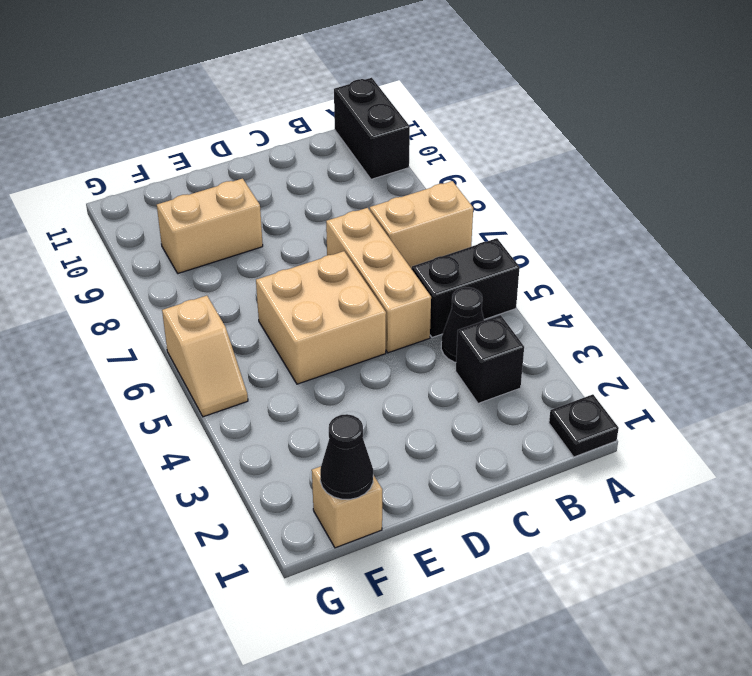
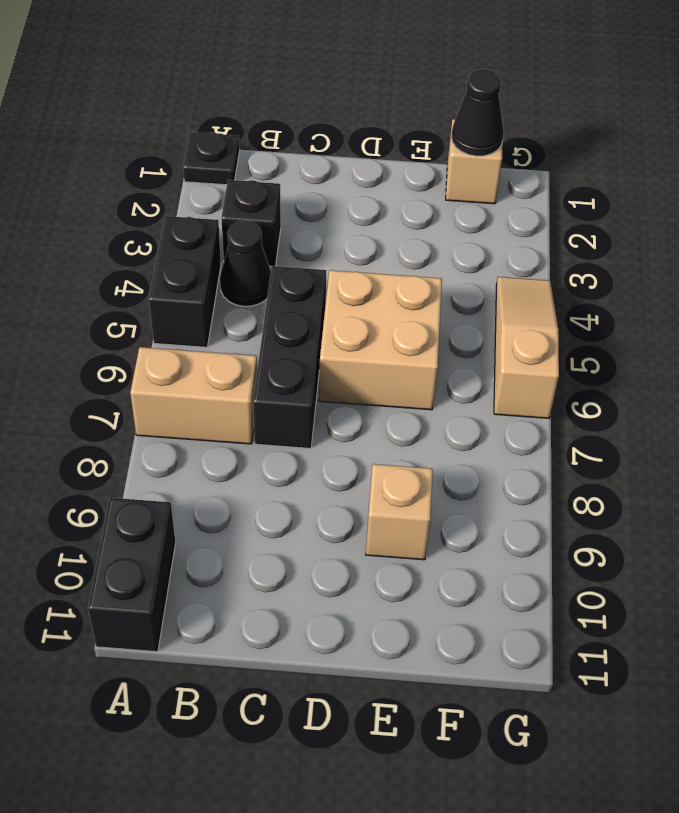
black brick A5:B5 level 1 -> black brick A4:A5 level 1
tan brick C5:C7 level 1 -> black brick C5:C7 level 1
tan brick E9:F9 level 1 -> tan brick E9 level 1
tan slope G5:G6 level 1 top 6 -> tan slope G4:G6 level 1 top 6

